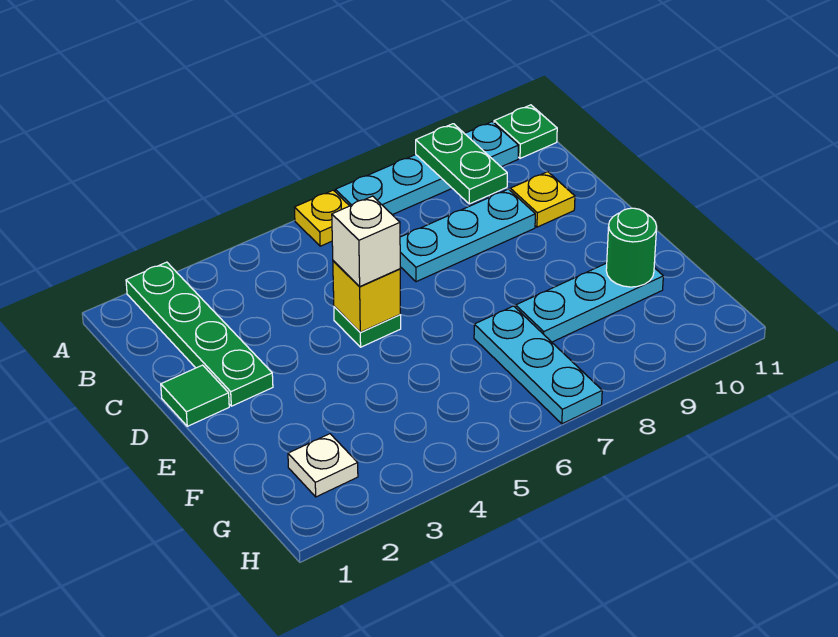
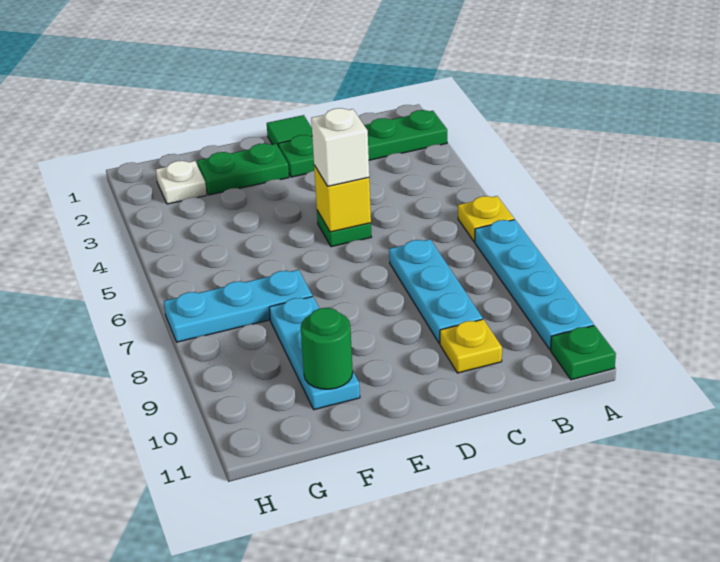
green plate A9:B9 level 2 -> green plate E2:F2 level 1

